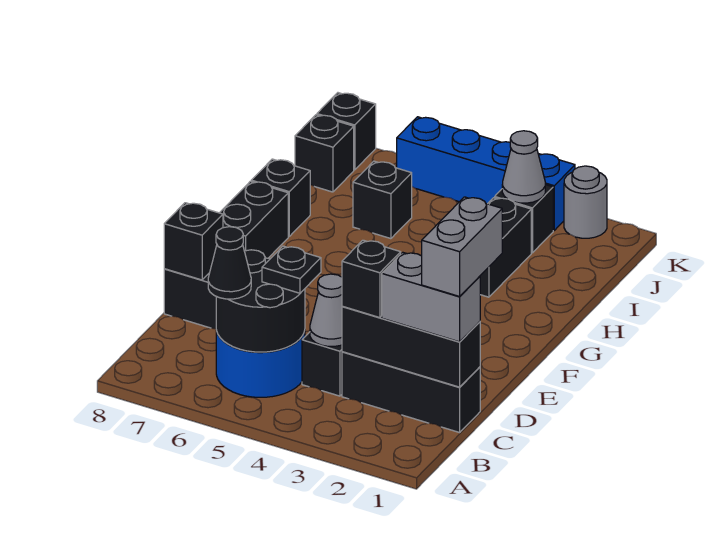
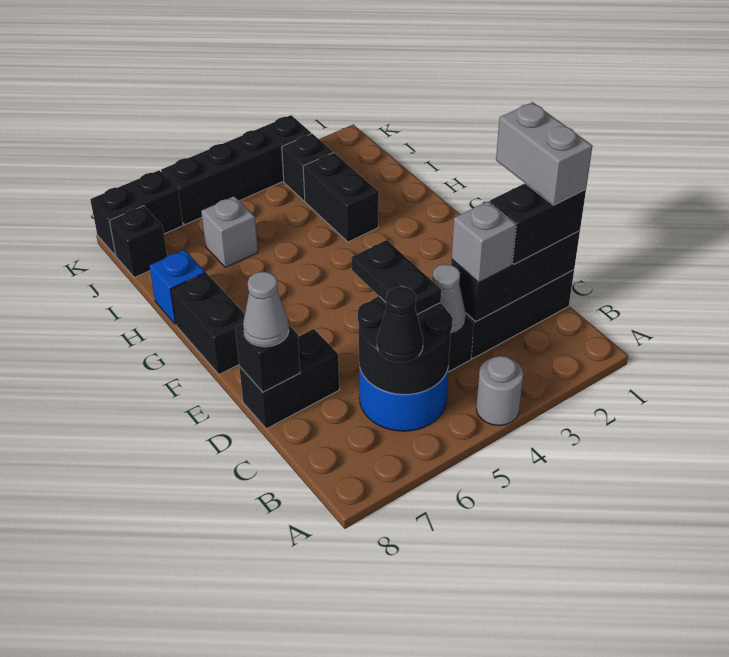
grey brick C1:C2 level 3 -> black brick C1:C2 level 3
black brick C3 level 3 -> grey brick C3 level 3
black plate C5 level 3 -> black plate C5:D5 level 3
black brick H8 level 1 -> blue brick H8 level 1
black brick I6 level 1 -> grey brick I6 level 1
grey cone J3 level 2 -> grey cone D8 level 3
grey round brick K2 level 1 -> grey round brick A4 level 1
blue brick K3:K6 level 1 -> black brick K3:K6 level 1
black brick K8 level 1 -> black brick K7:K8 level 1

